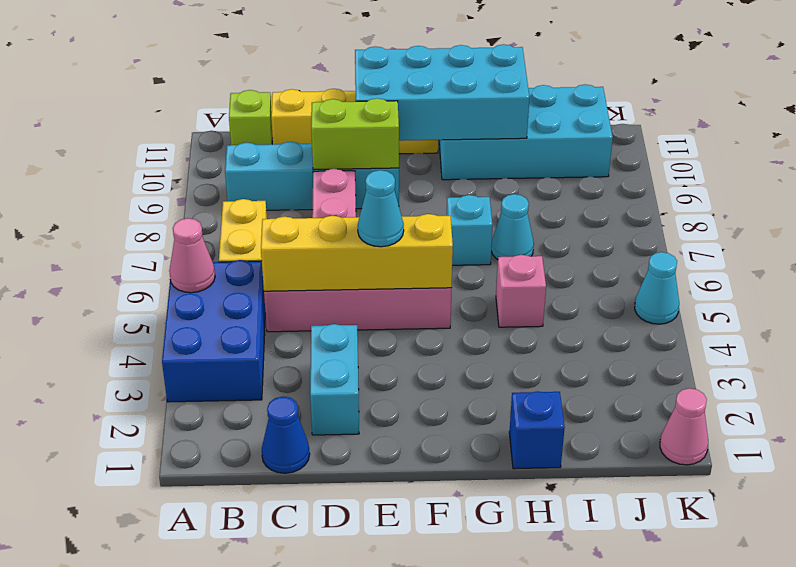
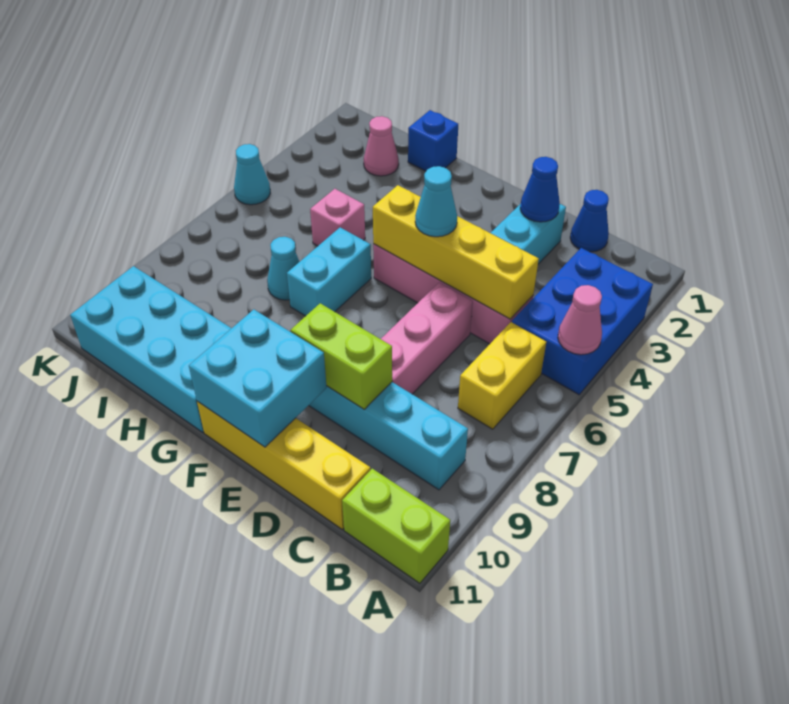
lime brick B11 level 1 -> lime brick A11:B11 level 1
none -> blue cone D2 level 2
cyan brick E10:H11 level 2 -> cyan brick E10:F11 level 2
cyan brick G7 level 1 -> cyan brick G6:G7 level 1
pink cone K1 level 1 -> pink cone I2 level 1

